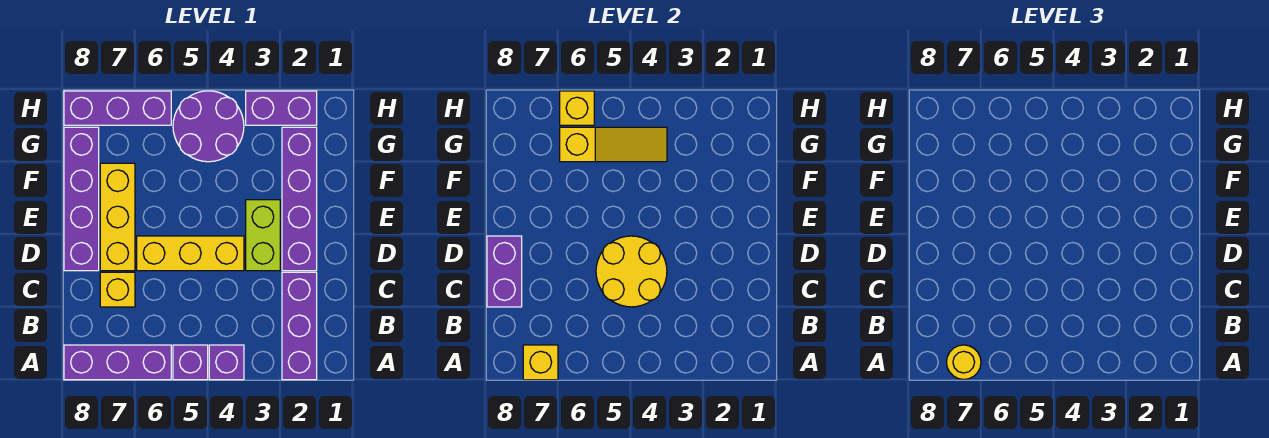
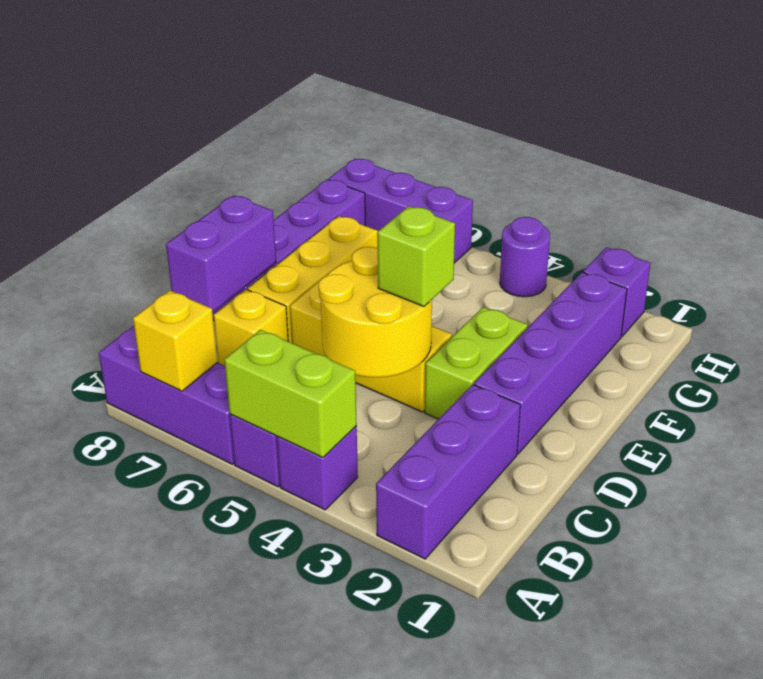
none -> lime brick A4:A5 level 2
yellow round brick A7 level 3 -> none
none -> lime brick D4 level 3
purple round brick G4:H5 level 1 -> purple round brick H4 level 1
yellow slope G4:G6 level 2 top 6 -> none
purple brick H2:H3 level 1 -> purple brick H2 level 1
yellow brick H6 level 2 -> none

